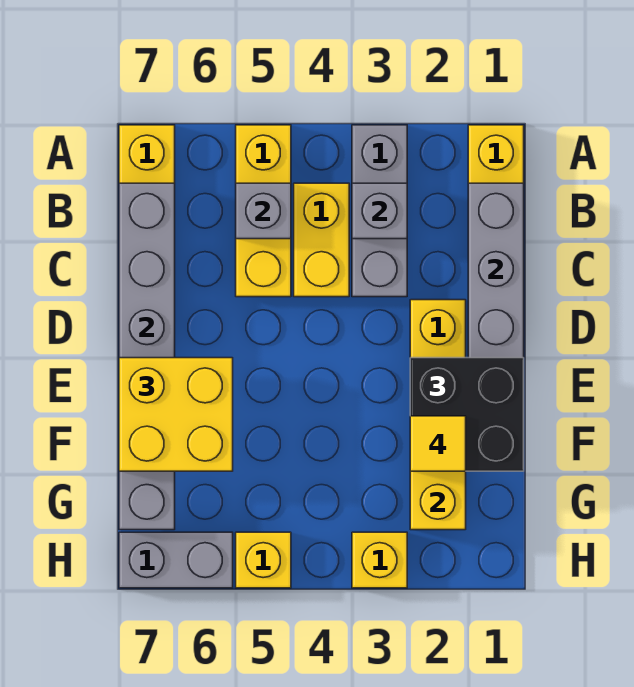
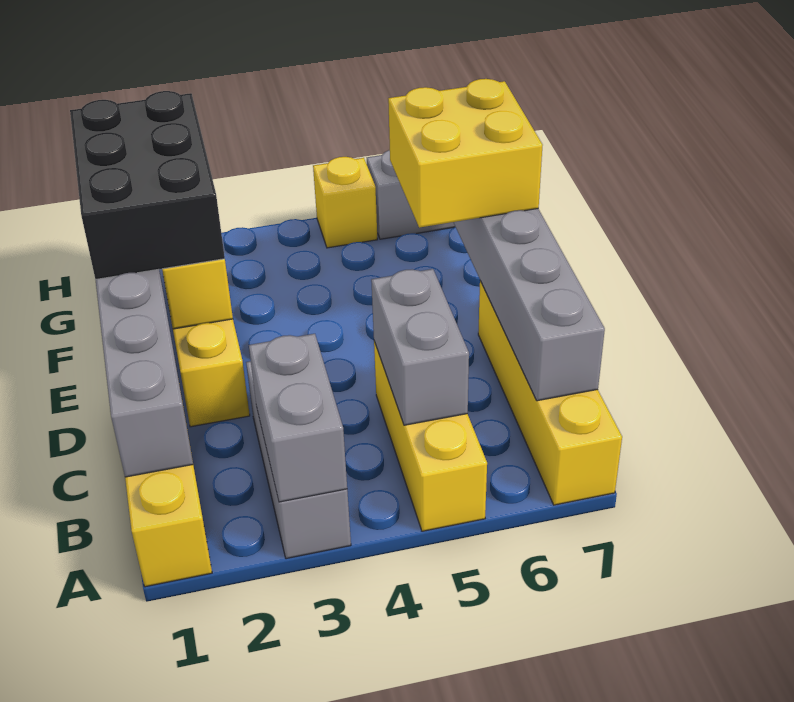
grey brick B3 level 2 -> grey brick A3:B3 level 2
yellow brick B4:C4 level 1 -> none
grey brick B5 level 2 -> grey brick B5:C5 level 2
black brick E1:F2 level 3 -> black brick E1:G2 level 3
yellow tile F2 level 4 -> none
yellow brick H3 level 1 -> none

